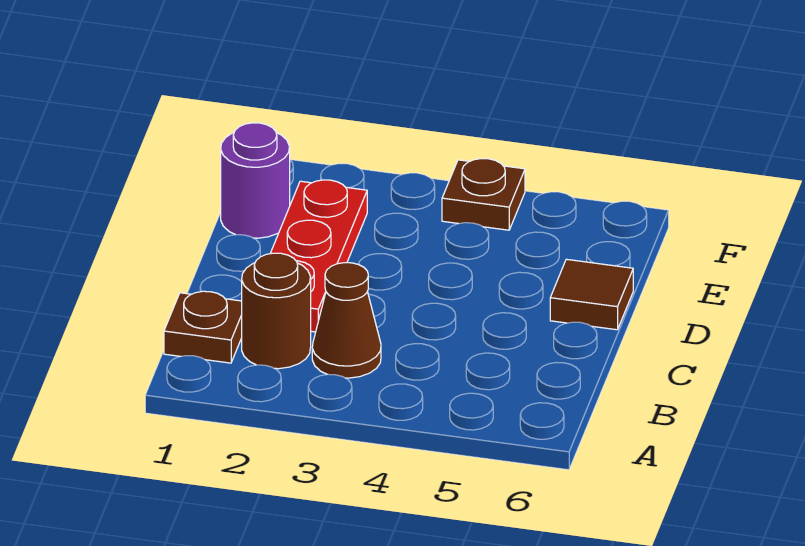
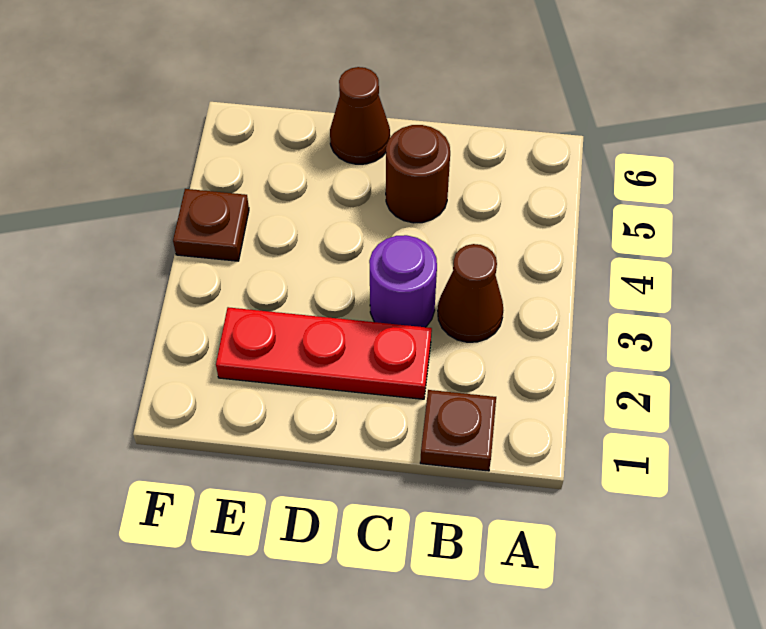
brown round brick B2 level 1 -> brown round brick C5 level 1
brown tile D6 level 1 -> brown cone D6 level 1
purple round brick E1 level 1 -> purple round brick C3 level 1

